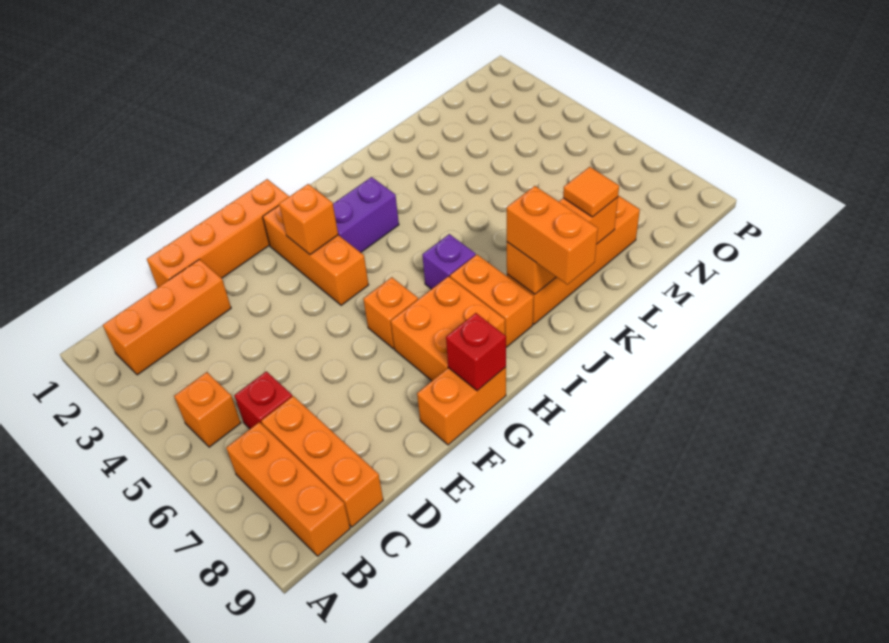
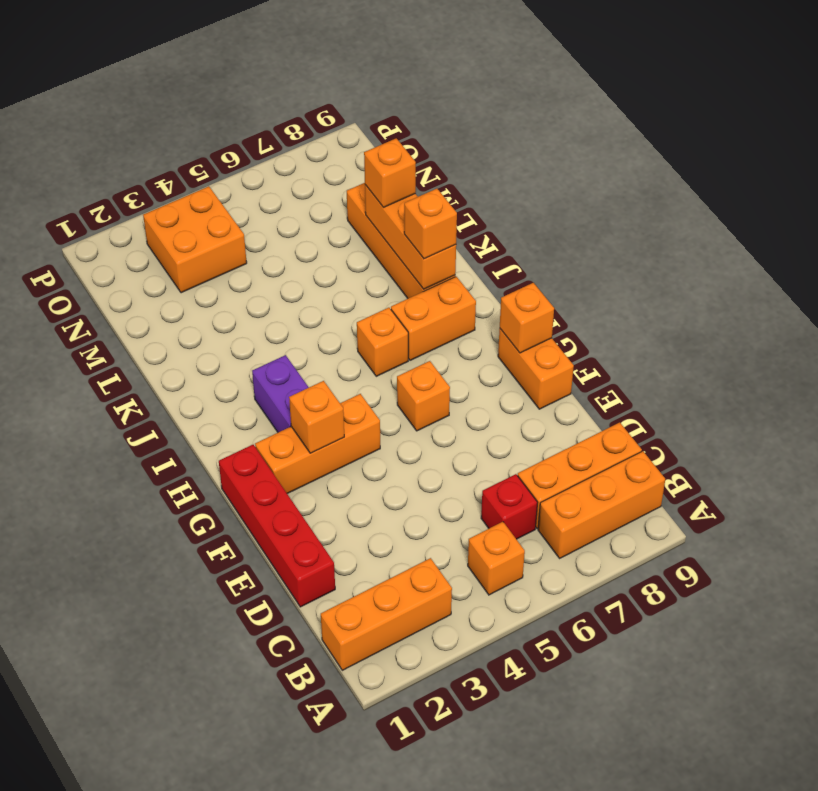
orange brick B2:D2 level 1 -> orange brick B1:B3 level 1
orange brick D1:G1 level 1 -> red brick D1:G1 level 1
orange brick G7:H8 level 1 -> orange brick N3:O4 level 1
red brick G9 level 2 -> orange brick G9 level 2
purple brick I6 level 1 -> orange brick I6 level 1
orange brick J8:J9 level 3 -> orange brick J8 level 3
orange tile L8 level 3 -> orange brick L8 level 3

